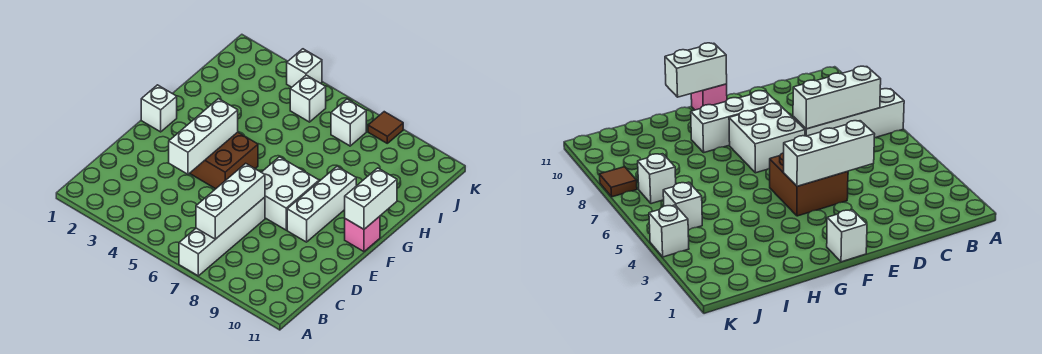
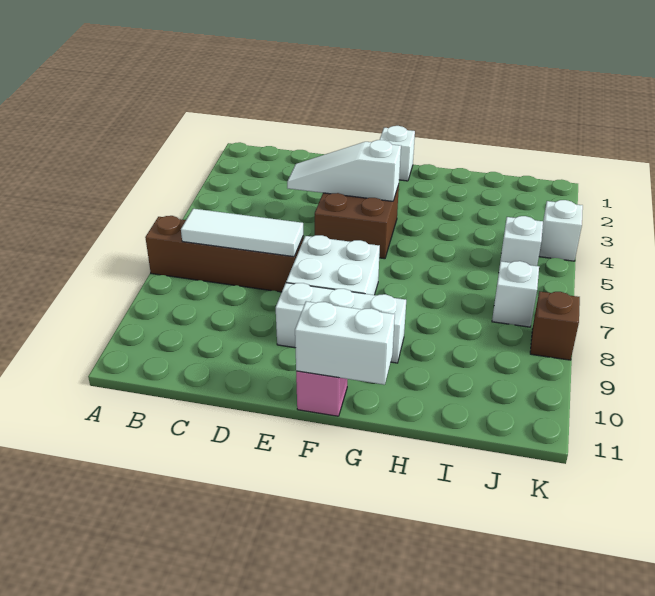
white brick A7:D7 level 1 -> brown brick A7:D7 level 1
white brick B7:D7 level 2 -> white tile B7:D7 level 2
white brick D4:F4 level 2 -> white slope D4:F4 level 2 top F
brown tile K8 level 1 -> brown brick K8 level 1

